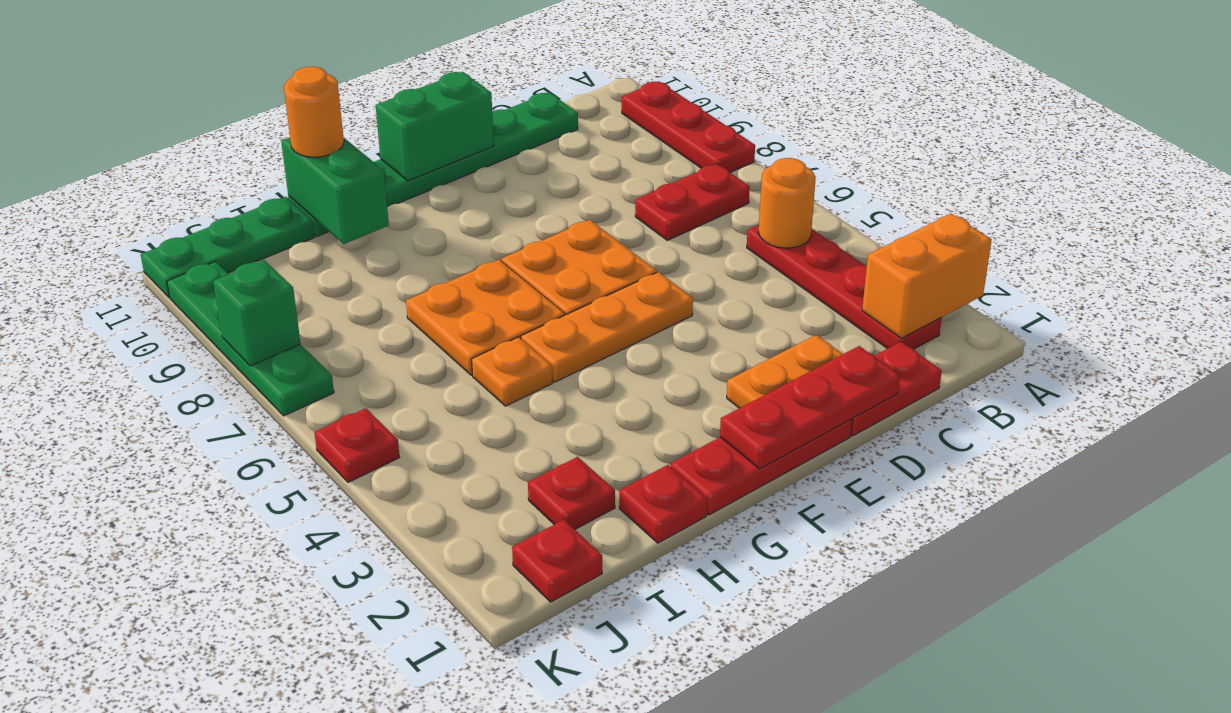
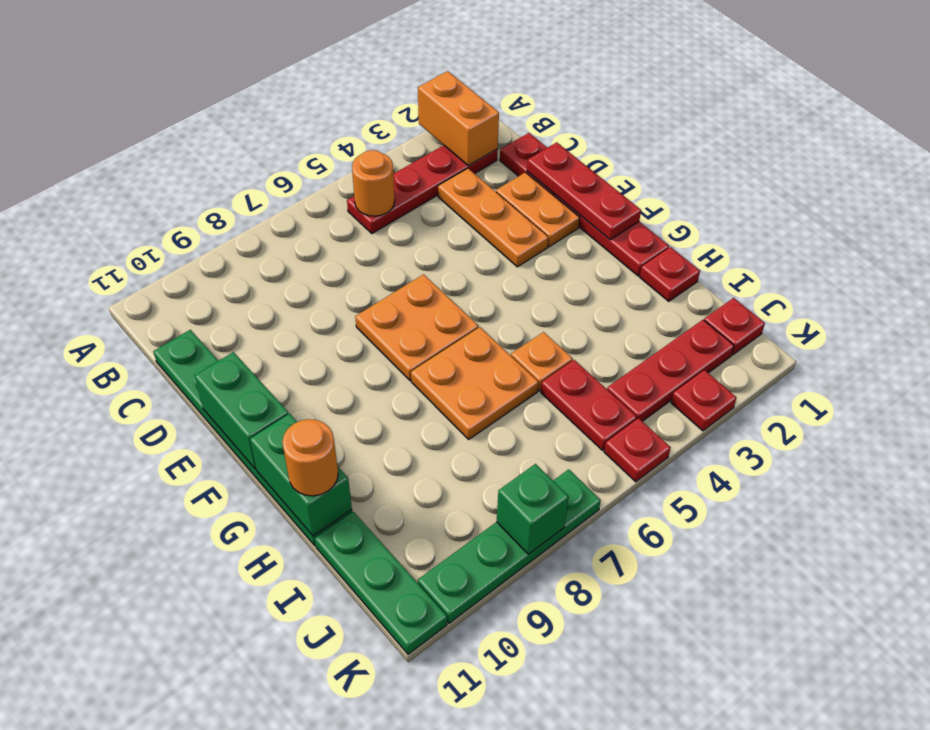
red plate A8:A10 level 1 -> red plate J2:J4 level 1
red plate B7:C7 level 1 -> red plate I5:J5 level 1
orange plate E5:G5 level 1 -> orange plate C3:E3 level 1
green brick H10:H11 level 2 -> green brick G11:H11 level 2
red plate I2 level 1 -> red plate K3 level 1

